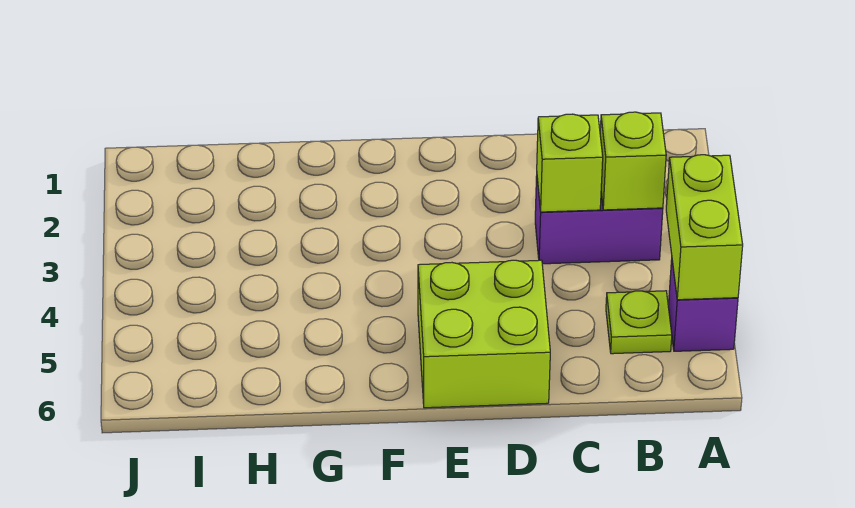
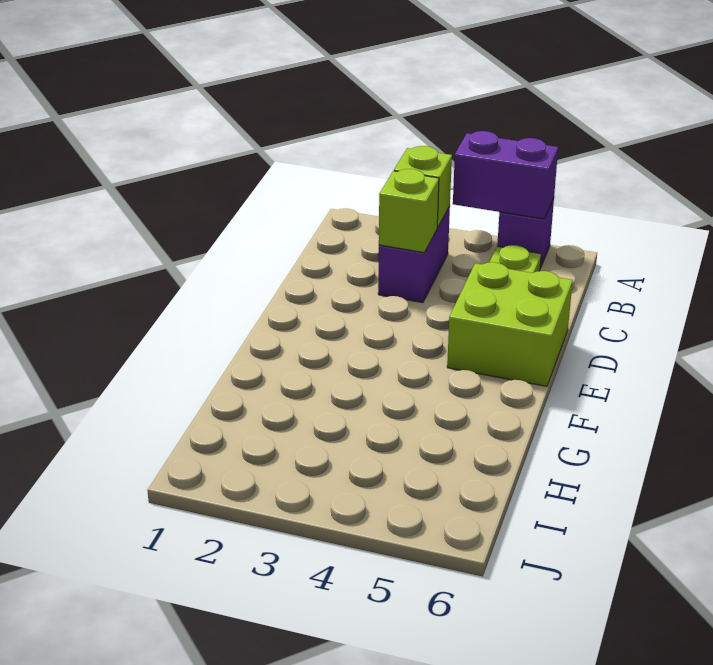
lime brick A4:A5 level 2 -> purple brick A4:A5 level 2

